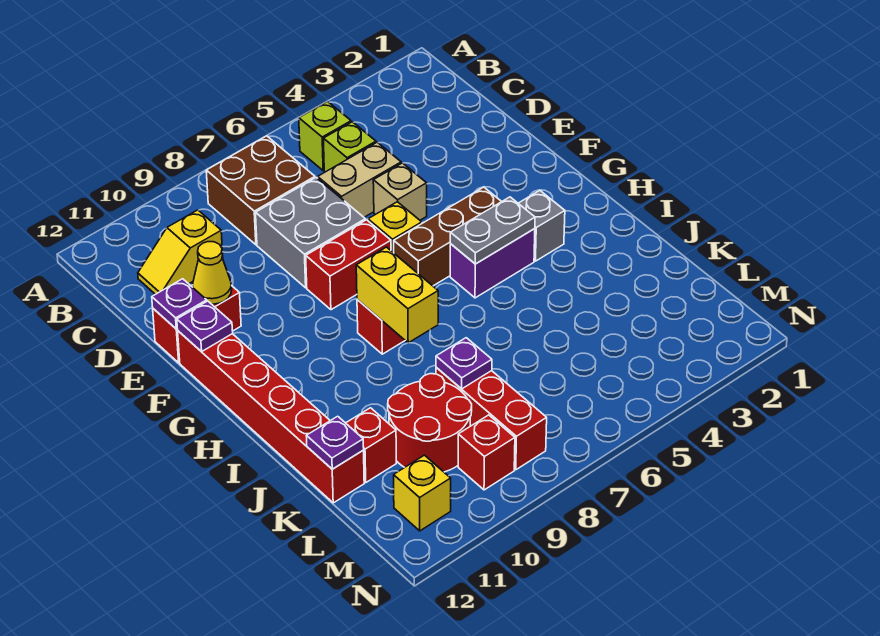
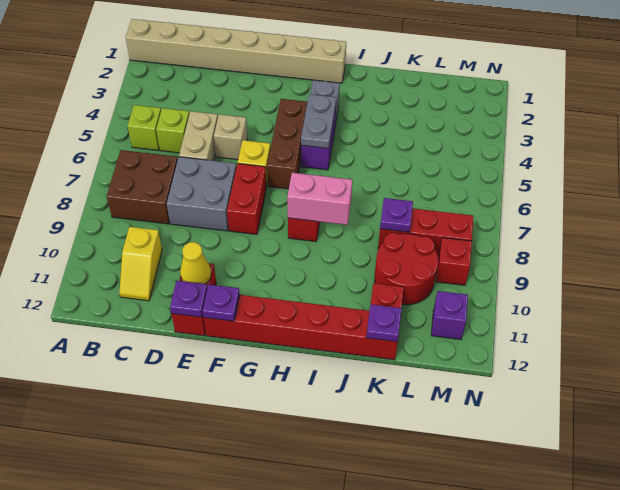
none -> tan brick A1:H1 level 1
yellow brick H8:I8 level 2 -> pink brick H8:I8 level 2
yellow brick M11 level 1 -> purple brick M11 level 1

